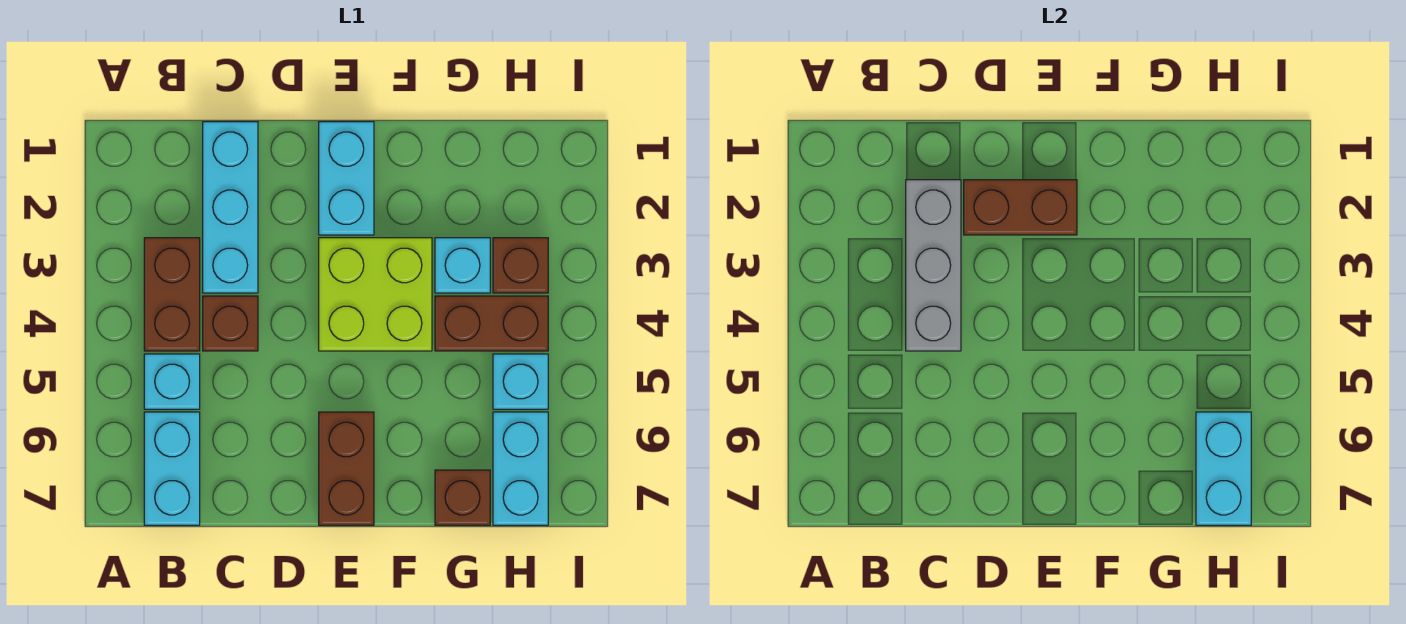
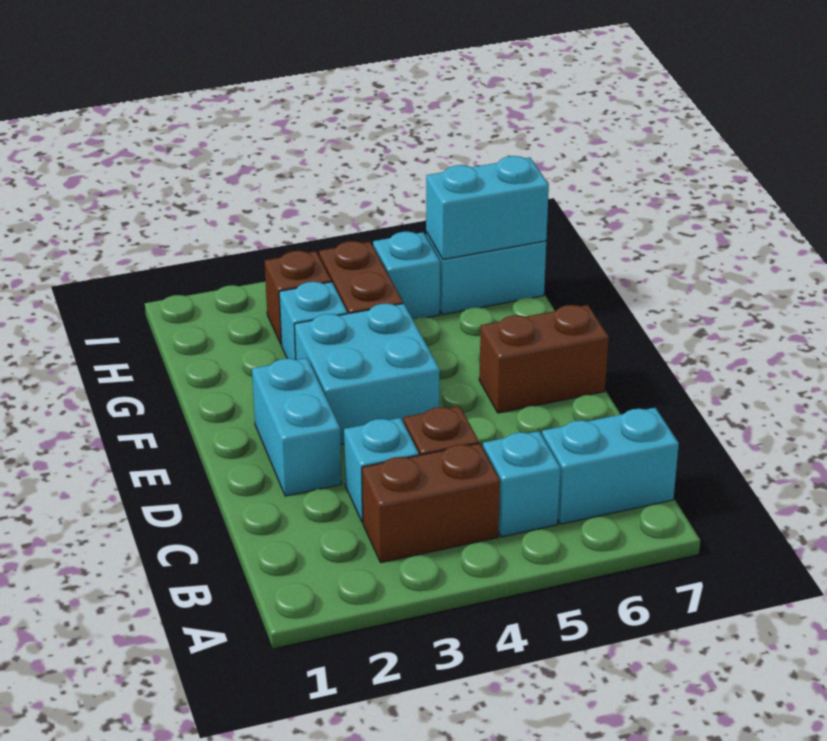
cyan brick C1:C3 level 1 -> cyan brick C3 level 1
grey brick C2:C4 level 2 -> none
brown brick D2:E2 level 2 -> none
cyan brick E1:E2 level 1 -> cyan brick D2:E2 level 1
lime brick E3:F4 level 1 -> cyan brick E3:F4 level 1
brown brick G7 level 1 -> none

